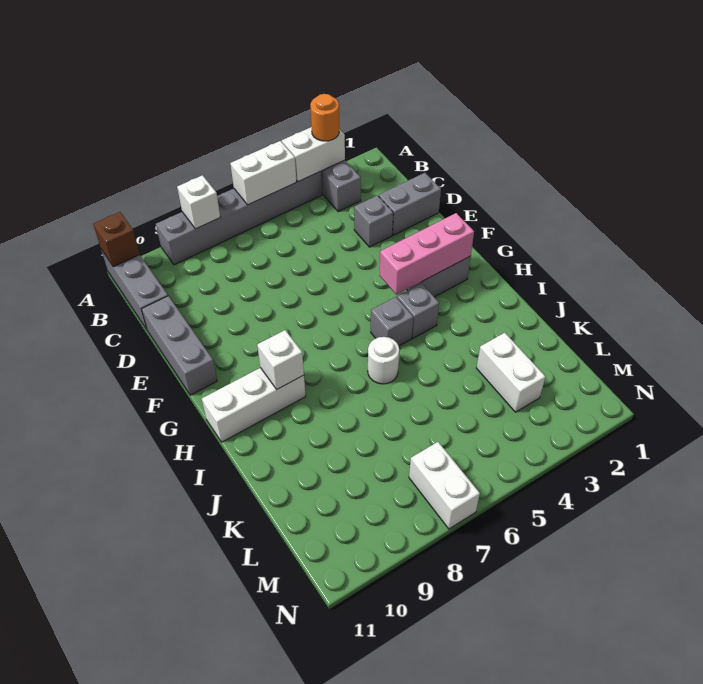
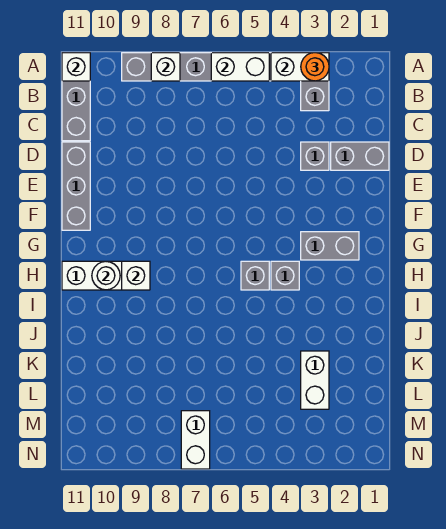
brown brick A11 level 2 -> white brick A11 level 2
pink brick G2:G4 level 2 -> none
white round brick I6 level 1 -> white round brick H10 level 2

